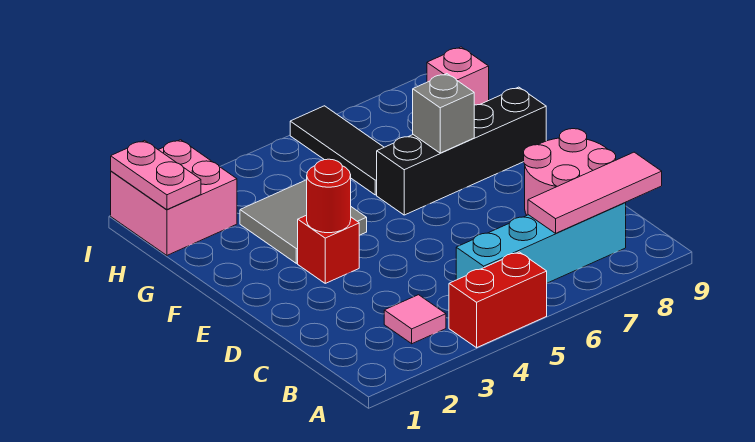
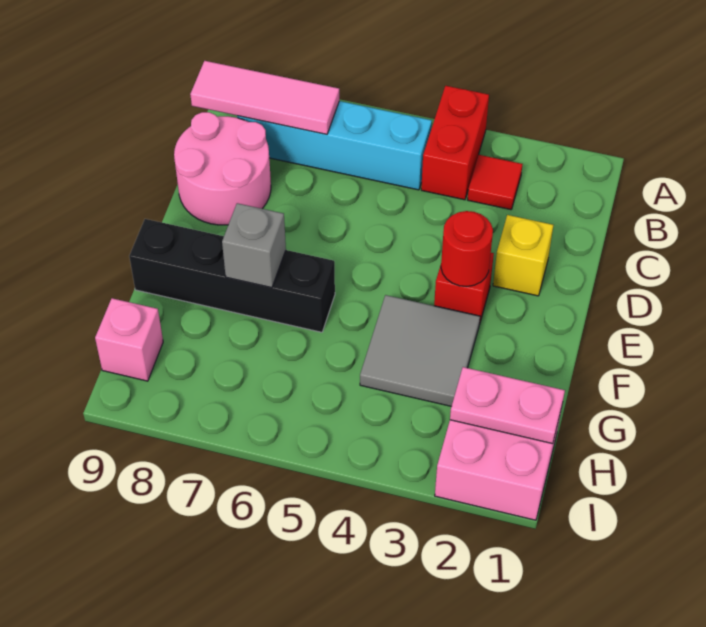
red brick A4:A5 level 1 -> red brick A4:B4 level 1
pink tile B3 level 1 -> red tile B3 level 1
none -> yellow brick D2 level 1
black tile G6:I6 level 1 -> none
pink plate H1:I1 level 2 -> pink plate H1:H2 level 2

